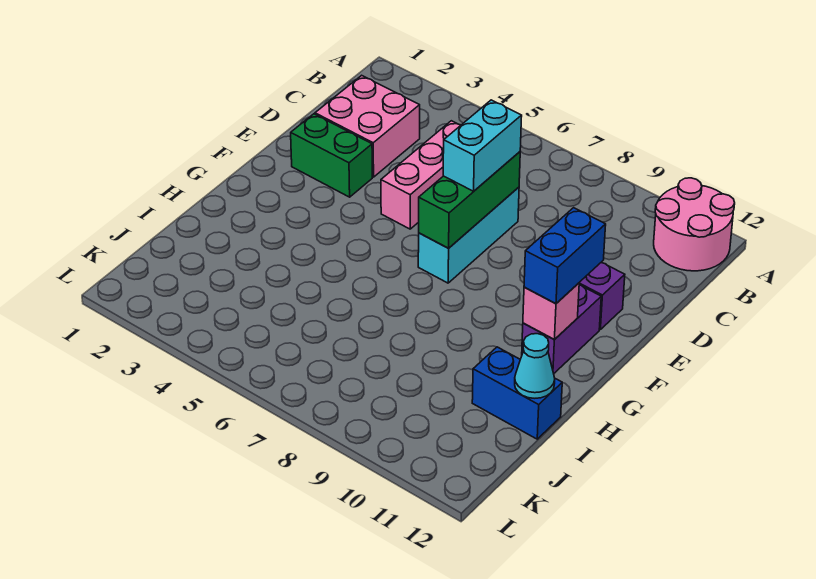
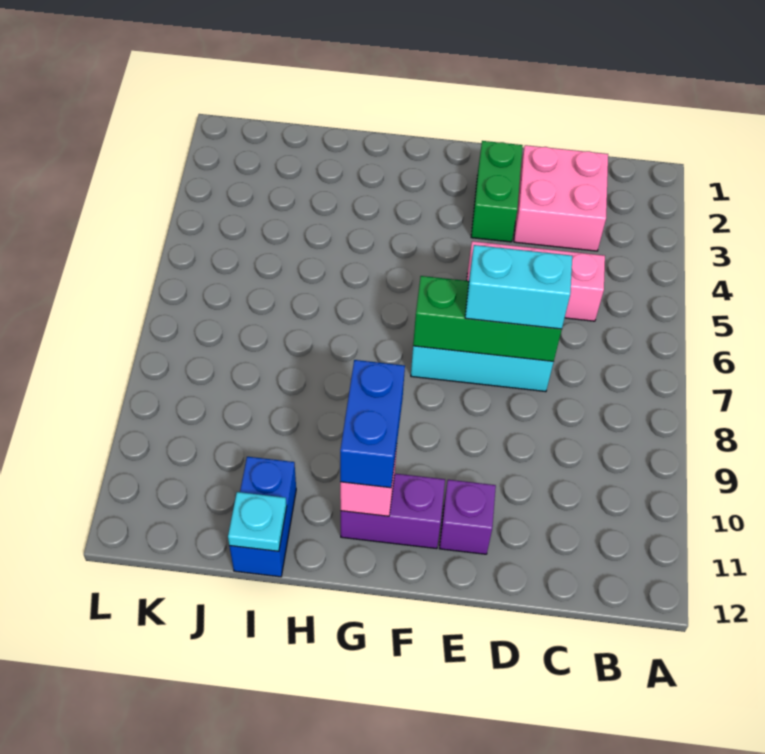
pink round brick A11:B12 level 1 -> none
blue brick F11:G11 level 3 -> blue brick G10:G11 level 3
cyan cone I12 level 2 -> cyan plate I12 level 2

